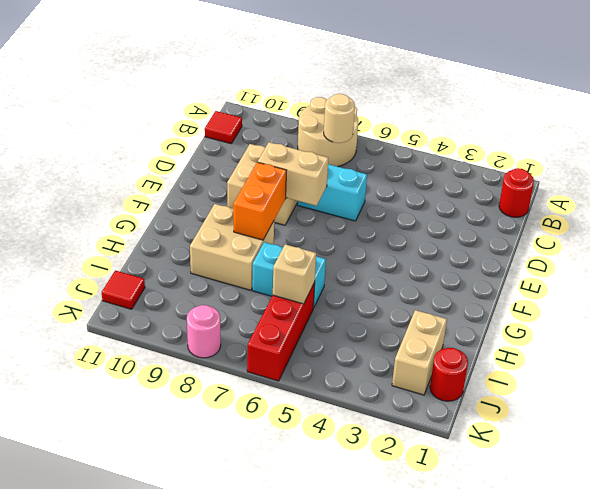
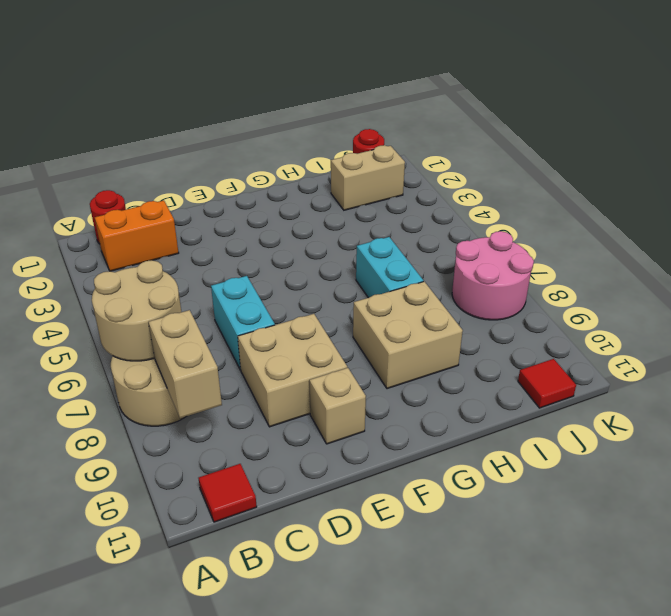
tan round brick B7 level 2 -> tan round brick A6:B7 level 2
tan brick E7:E8 level 2 -> tan brick B8:B9 level 2
orange brick F8:G8 level 2 -> orange brick B2:C2 level 1
red brick I6:K6 level 1 -> none
tan brick I6 level 2 -> tan brick E10 level 1
pink round brick K8 level 1 -> pink round brick J7:K8 level 1

